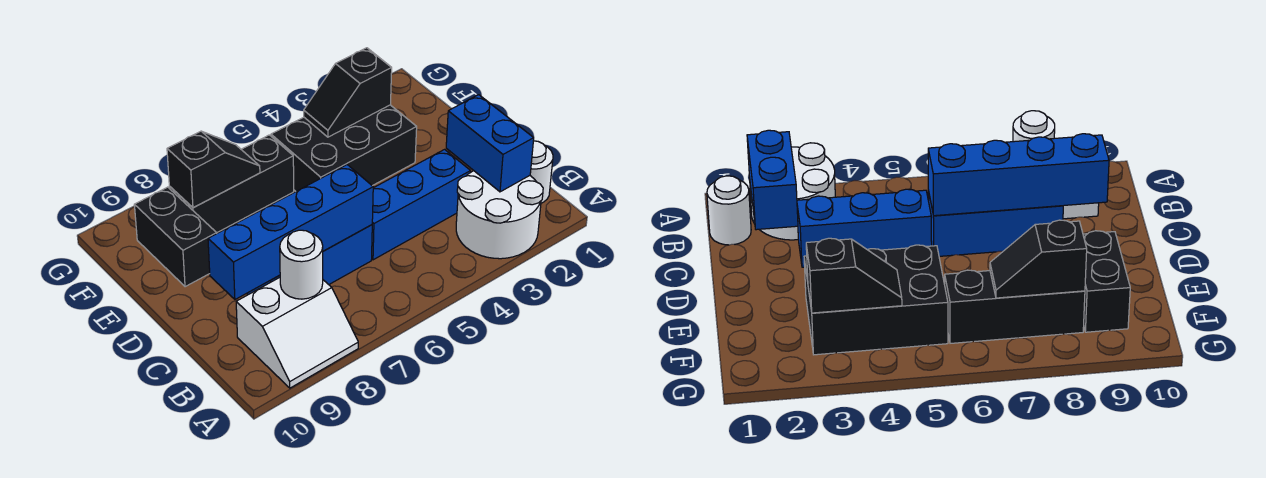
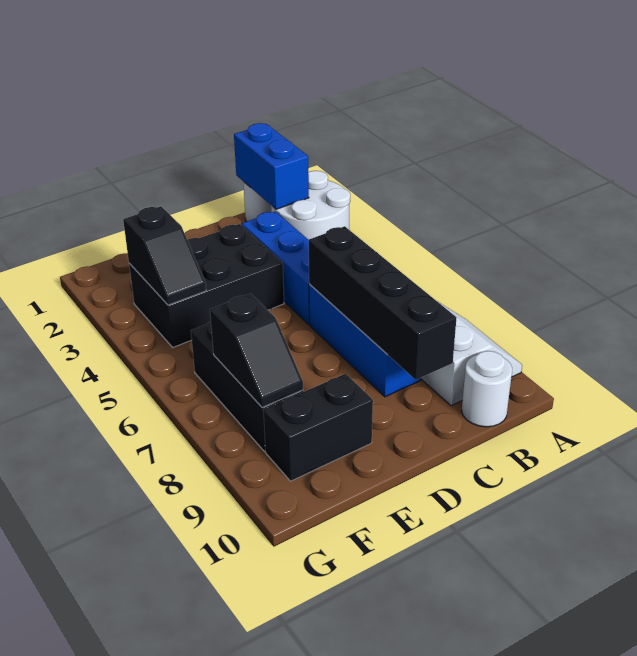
blue brick B2:C2 level 2 -> blue brick B1:B2 level 2
white round brick B8 level 2 -> white round brick B10 level 1
blue brick C6:C9 level 2 -> black brick C6:C9 level 2
black brick E3:F5 level 1 -> black brick D3:F4 level 1
black slope F7:F8 level 2 top 8 -> black slope F7:F8 level 2 top 7

